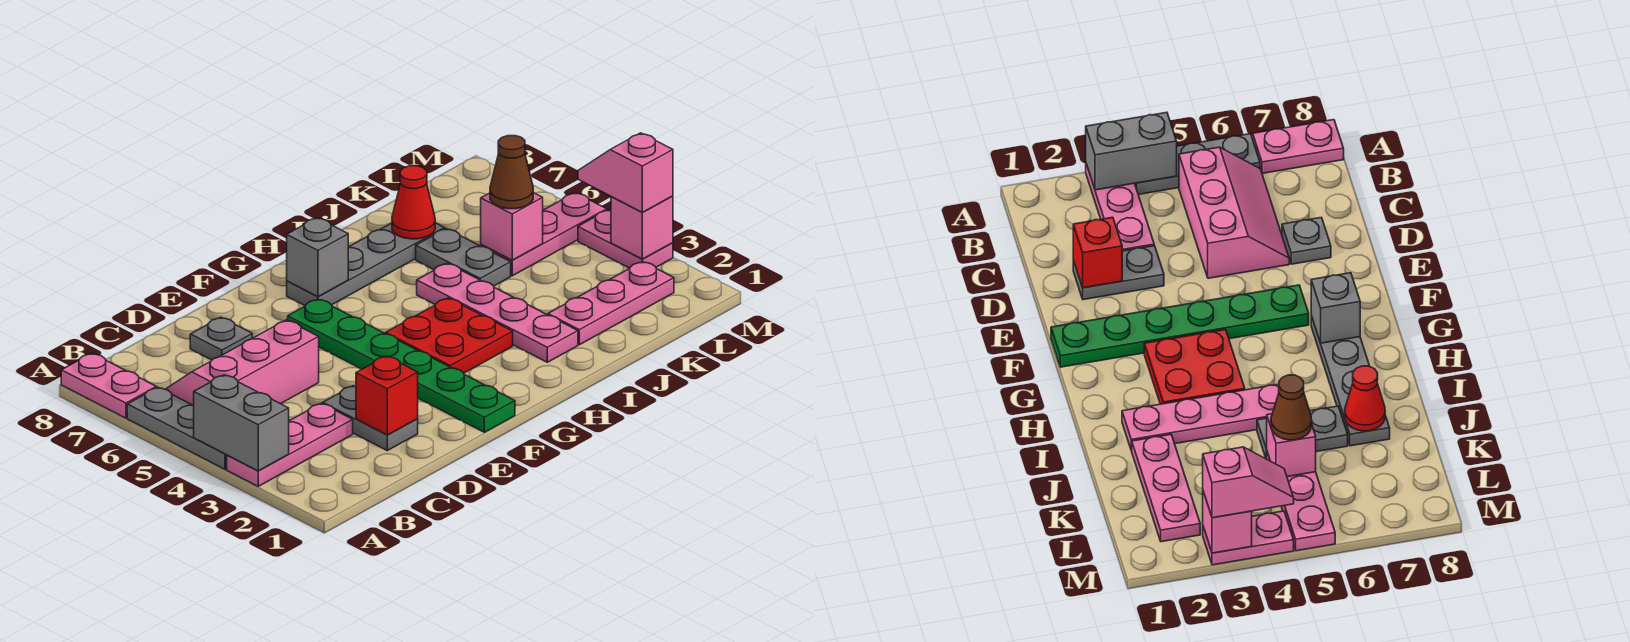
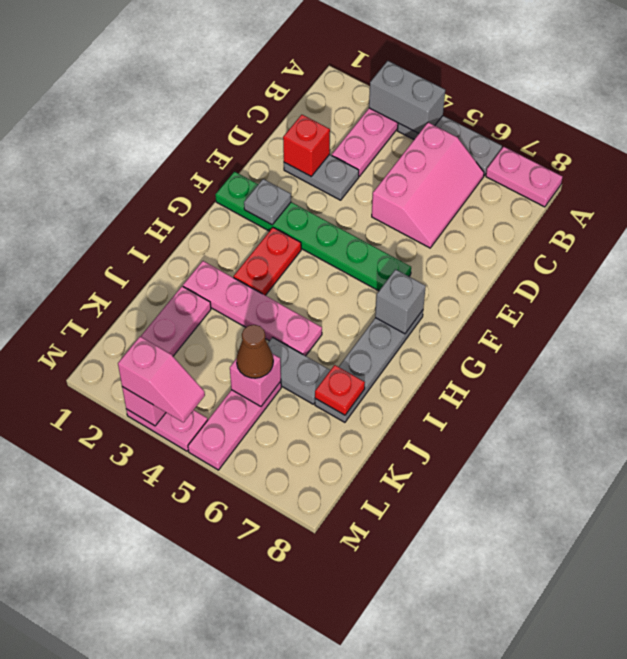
grey plate D7 level 1 -> grey plate F2 level 2
red plate G3:H4 level 1 -> red plate G3:H3 level 1
red cone J7 level 2 -> red plate J7 level 2

